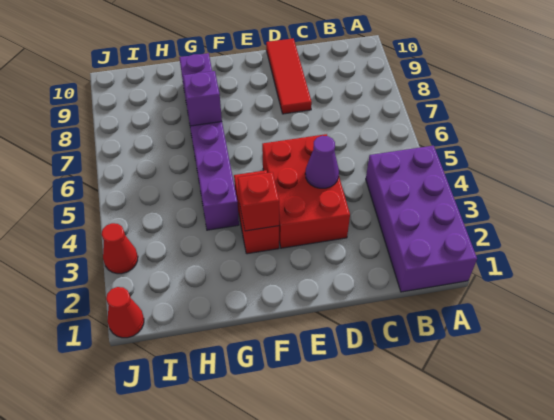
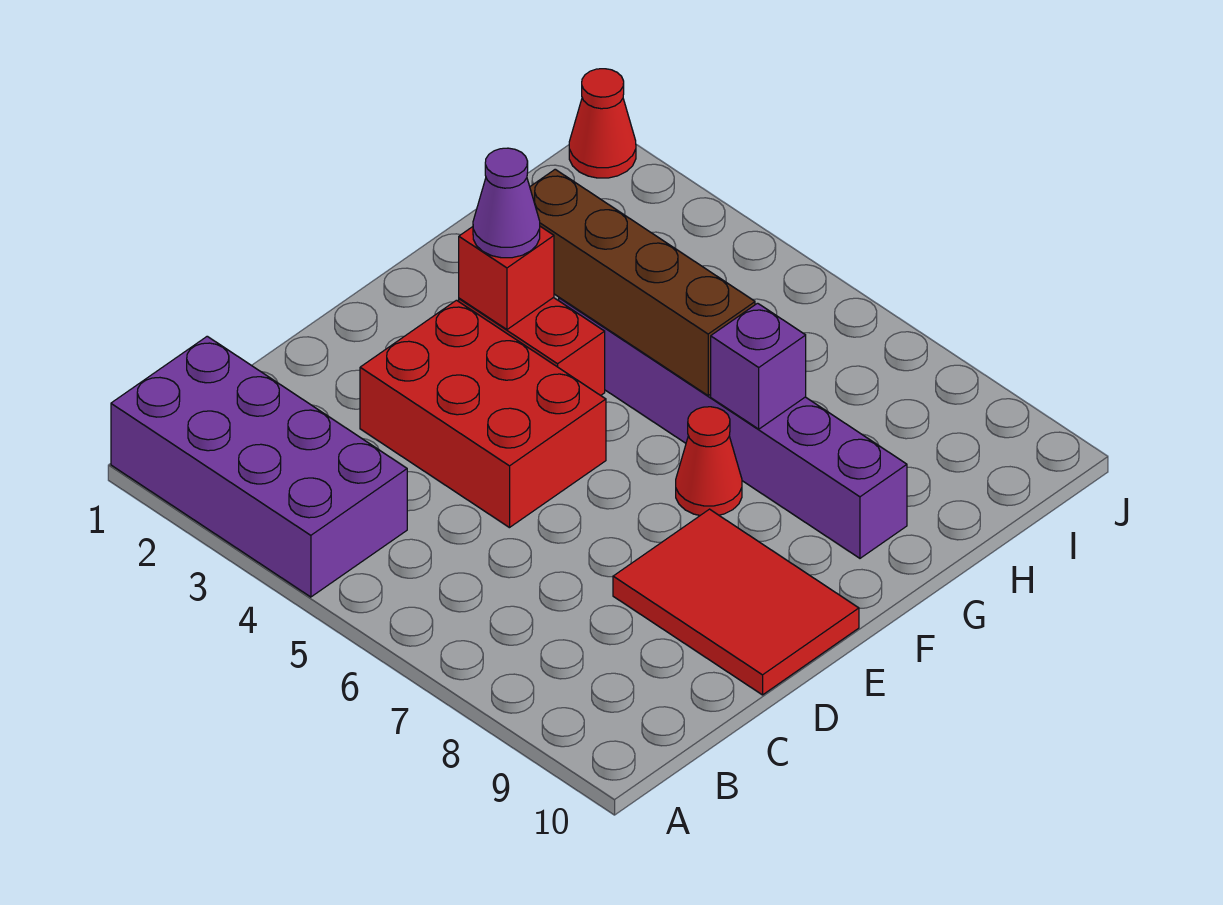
purple cone D4 level 2 -> purple cone F3 level 3
red tile D8:D10 level 1 -> red tile D8:E10 level 1
none -> brown brick G3:G6 level 2
red cone J3 level 1 -> red cone F7 level 1

